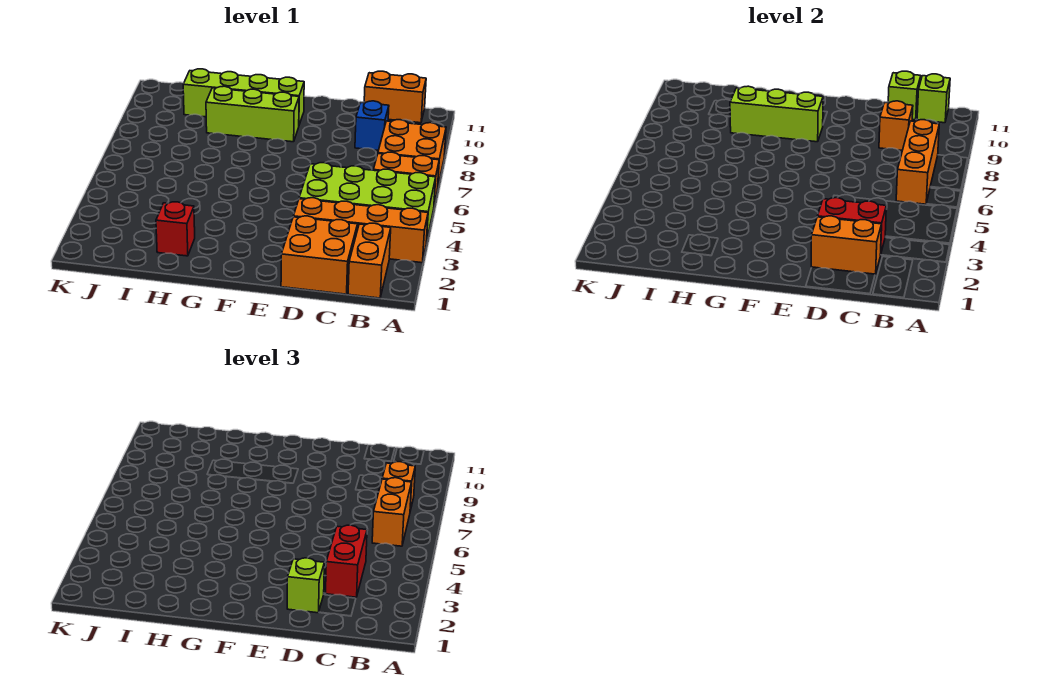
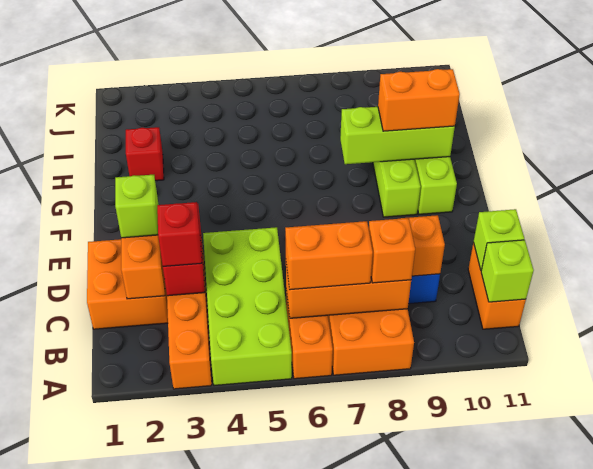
orange brick B1:B2 level 1 -> orange brick G9:G10 level 3
red brick C3:C4 level 3 -> red brick C3 level 3
lime brick F9:H9 level 2 -> lime brick G8:G10 level 2

